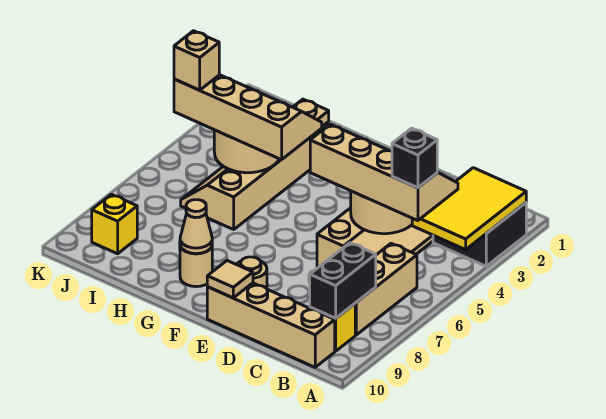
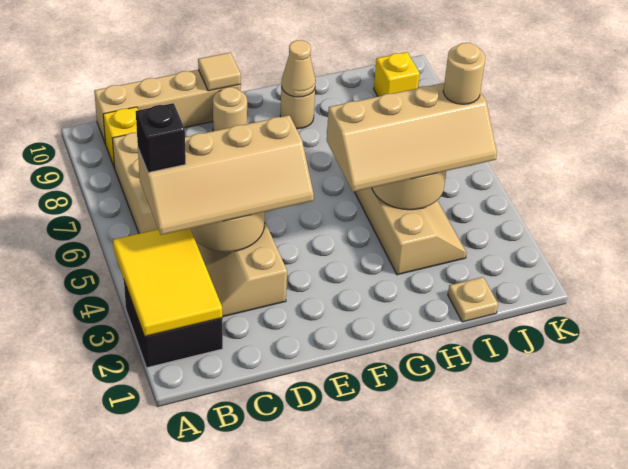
black brick B8:B9 level 2 -> none
tan brick J5 level 4 -> tan round brick J5 level 4

